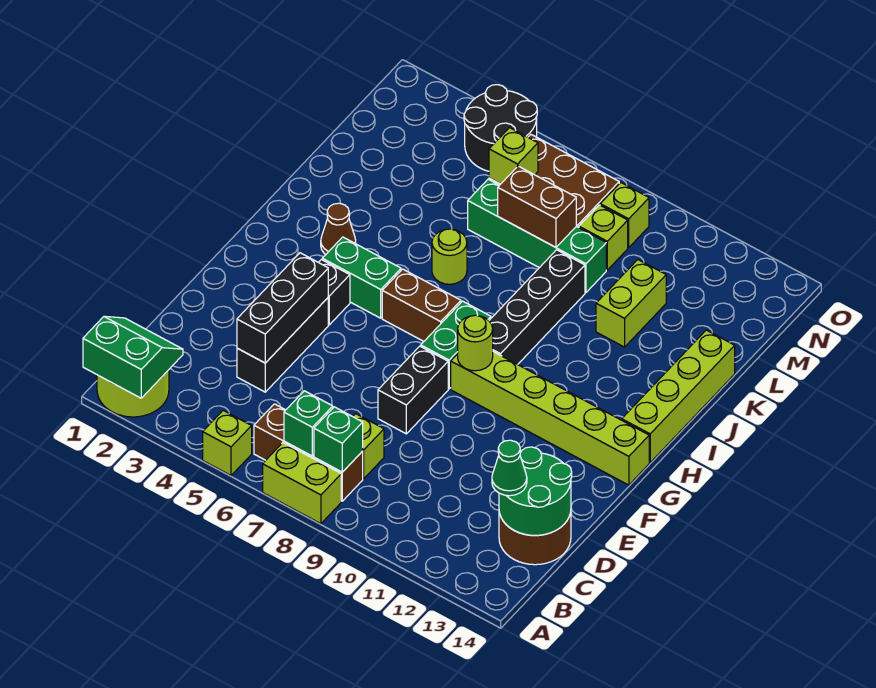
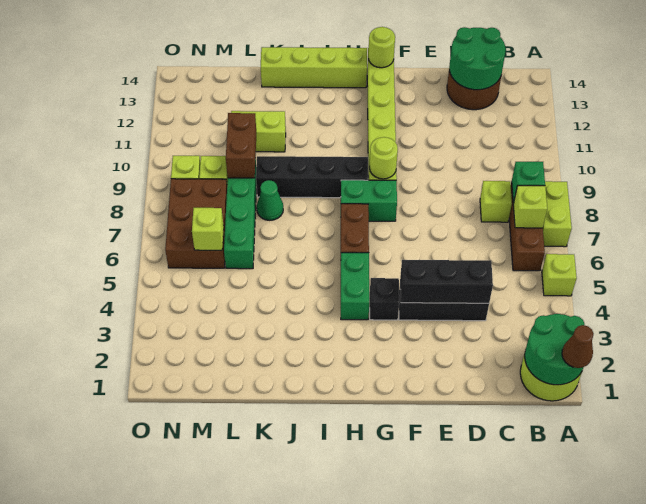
green slope A1:B2 level 2 top A -> green round brick A1:B2 level 2
green brick B7 level 2 -> lime brick B7 level 2
green cone C13 level 3 -> green cone K8 level 1
black brick E8:F8 level 1 -> none
brown cone I3 level 1 -> brown cone A1 level 3
lime round brick J6 level 1 -> lime round brick G14 level 2
brown brick L7:L8 level 2 -> brown brick L9:L10 level 2
black round brick N4:O5 level 1 -> none

